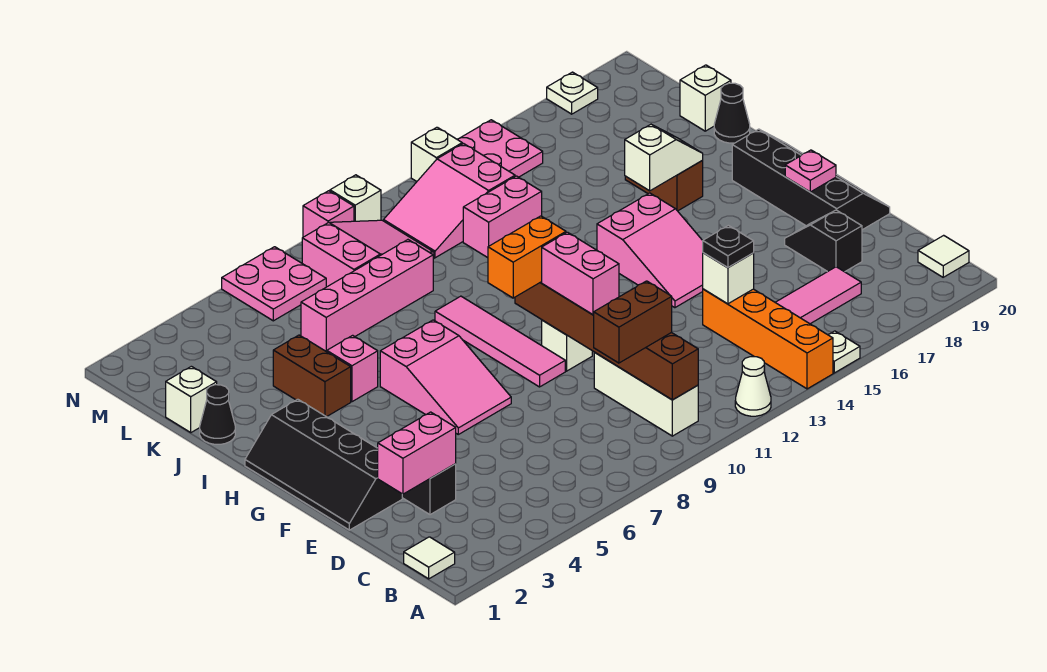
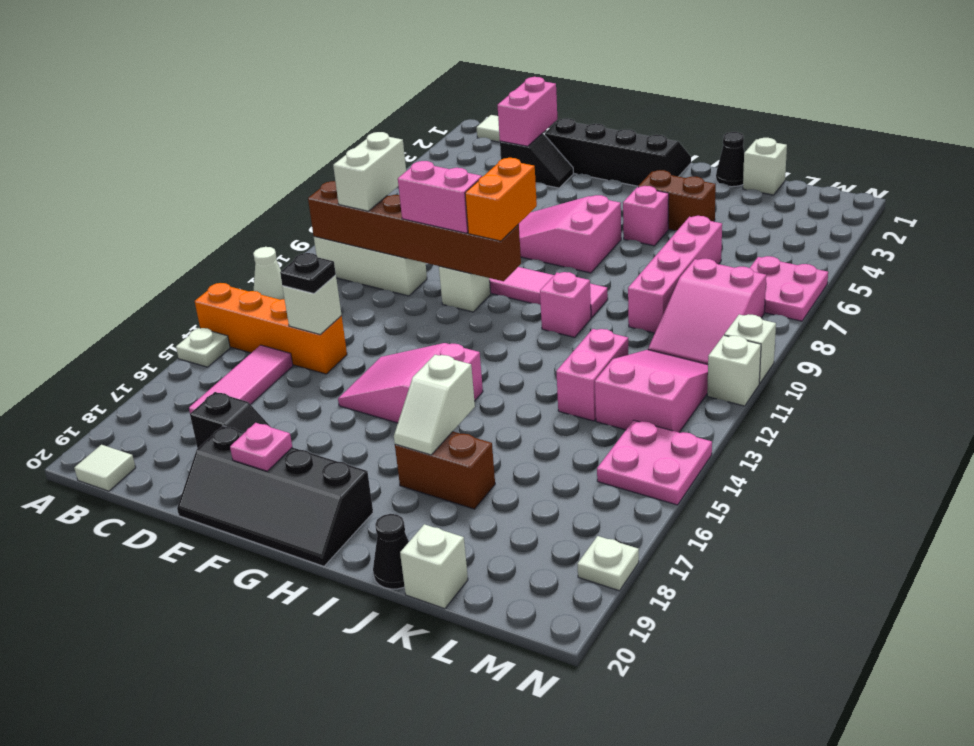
brown brick C9:C10 level 3 -> white brick C9:C10 level 3
pink brick N9 level 1 -> pink brick I10 level 1
white brick N13 level 1 -> white brick N11 level 1

